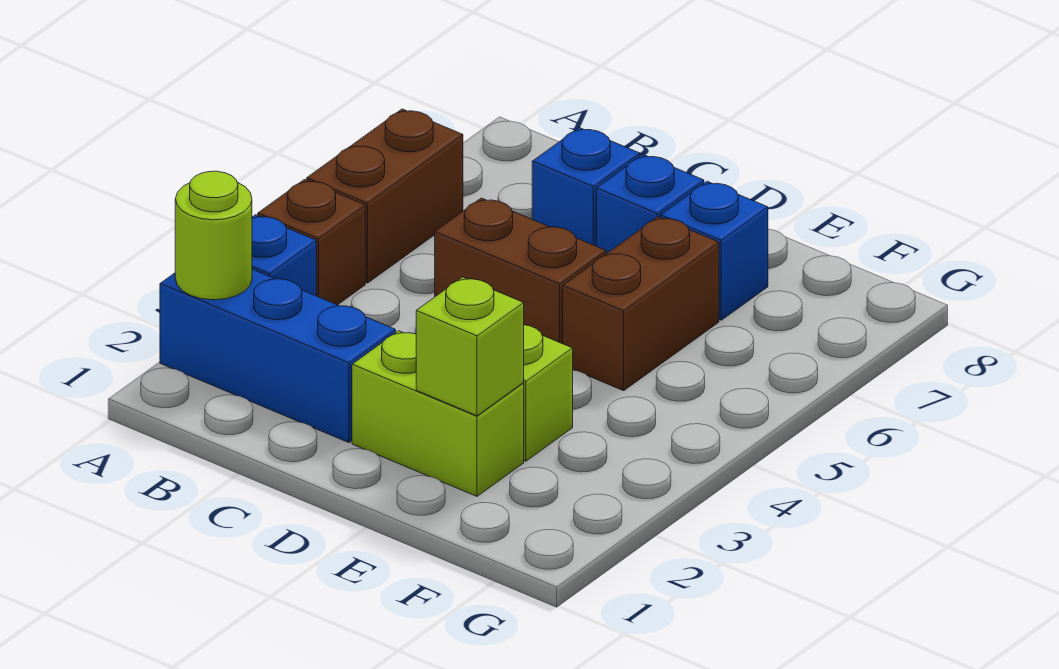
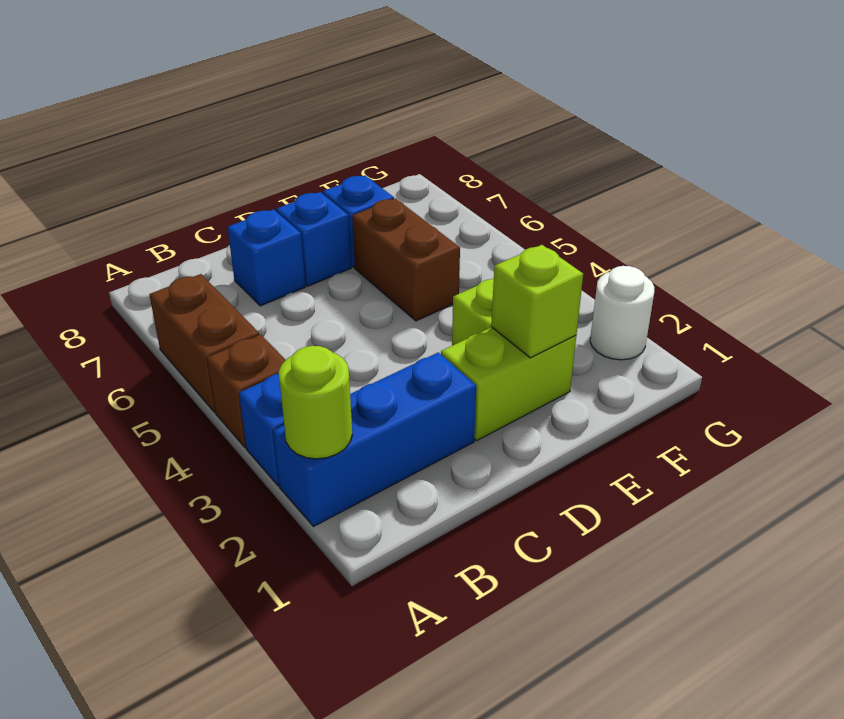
brown brick C5:D5 level 1 -> none
none -> white round brick G2 level 1

